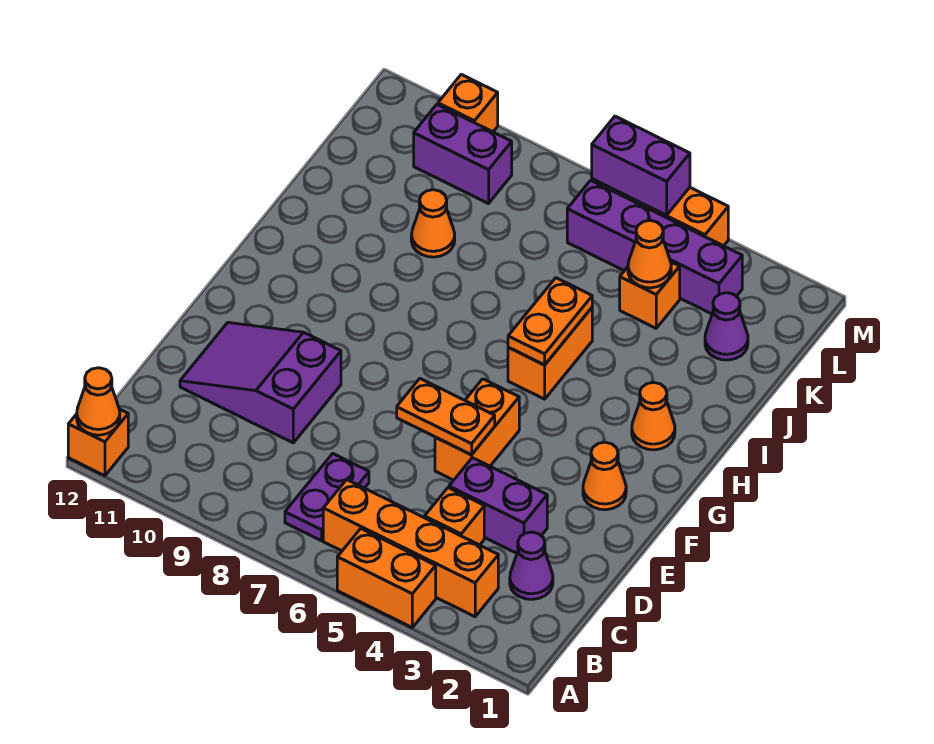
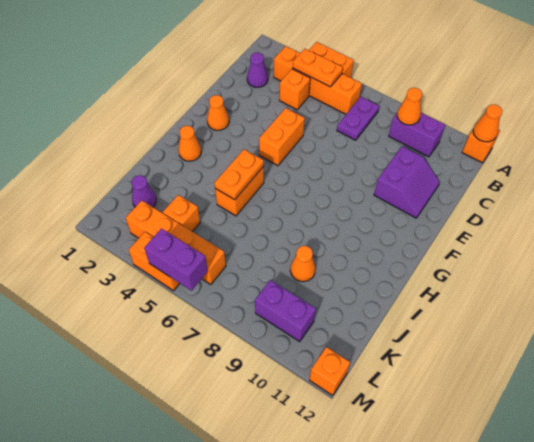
purple brick D3:D4 level 1 -> purple brick B9:B10 level 1
purple slope D9:E11 level 1 top 9 -> purple slope D10:E11 level 1 top 10
orange plate E5:E6 level 2 -> orange plate B4:B5 level 2
orange cone K4 level 2 -> orange cone B9 level 2
purple brick L3:L6 level 1 -> orange brick L3:L6 level 1
orange brick M10 level 1 -> orange brick M12 level 1

